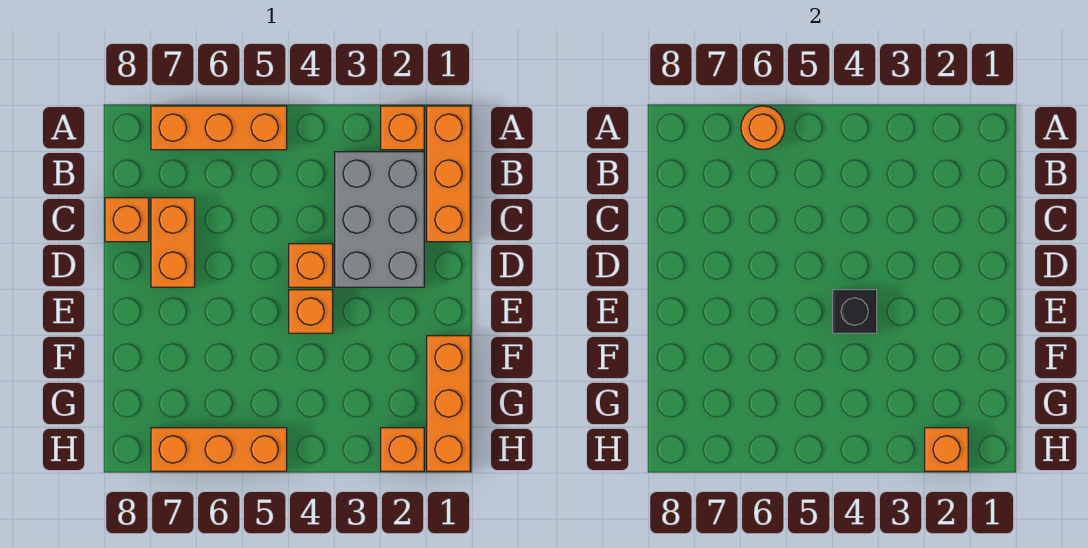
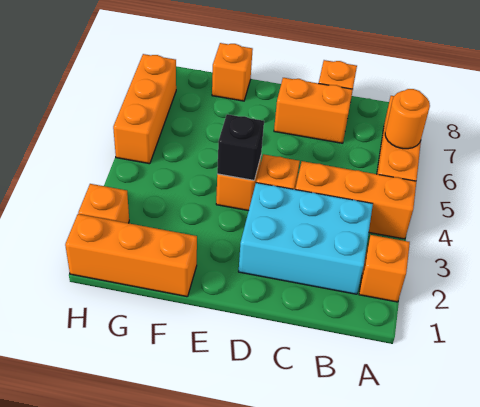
orange brick A1:C1 level 1 -> orange brick A4:C4 level 1
grey brick B2:D3 level 1 -> cyan brick B2:D3 level 1
orange brick H2 level 2 -> orange brick F8 level 1

